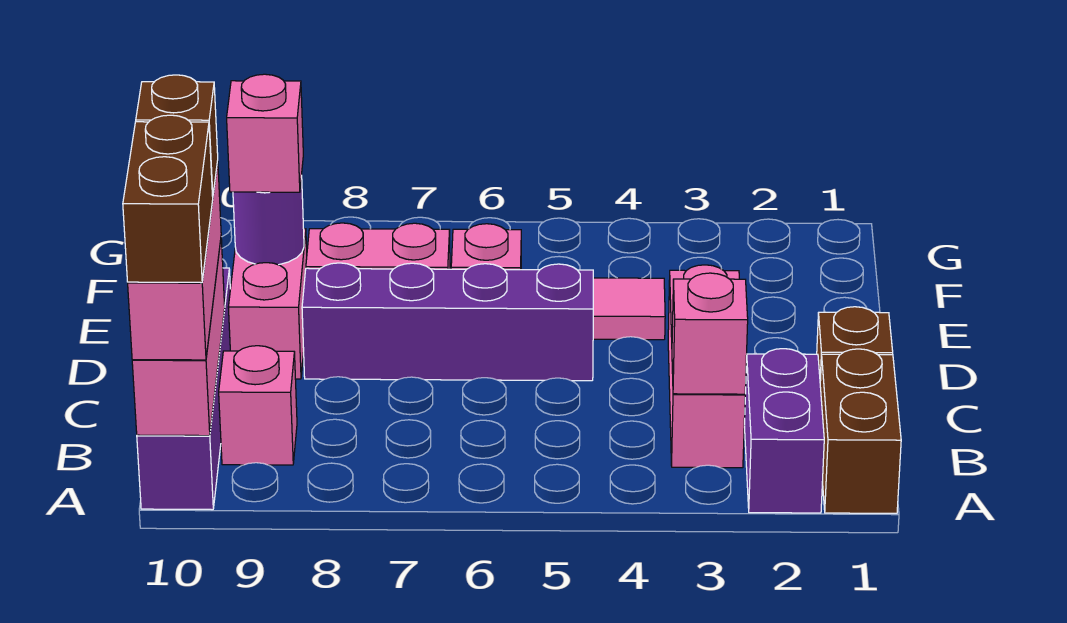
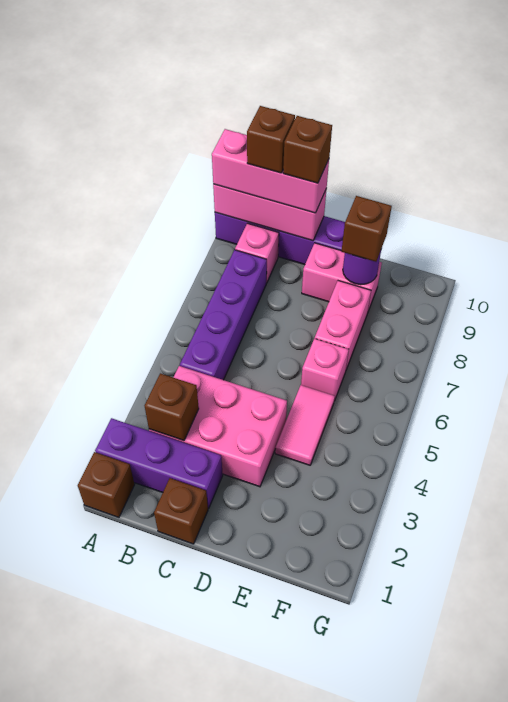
brown brick A1:B1 level 1 -> brown brick A1 level 1
purple brick A2:B2 level 1 -> purple brick A2:C2 level 1
brown brick A10:B10 level 4 -> brown brick B10 level 4
pink brick B3:D3 level 1 -> pink brick B3:D4 level 1
pink brick B3 level 2 -> brown brick B3 level 2
purple brick D5:D8 level 1 -> purple brick B5:B8 level 1
pink brick E9 level 3 -> brown brick E9 level 3

